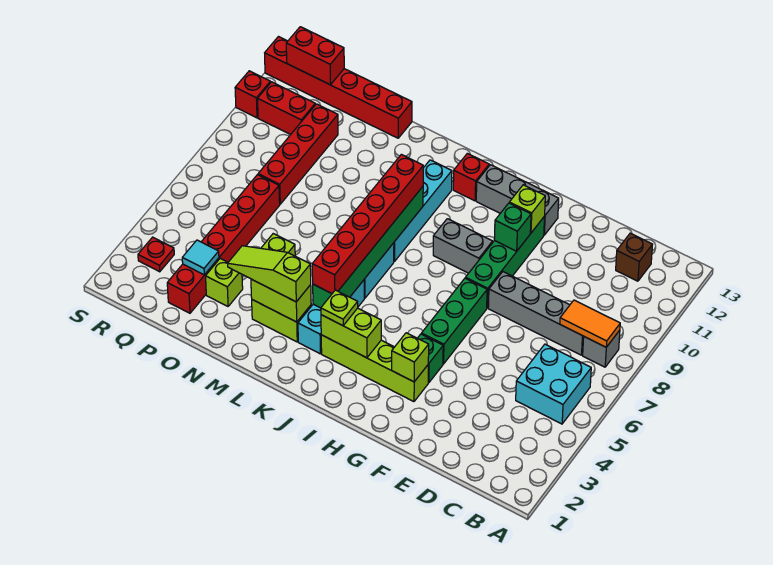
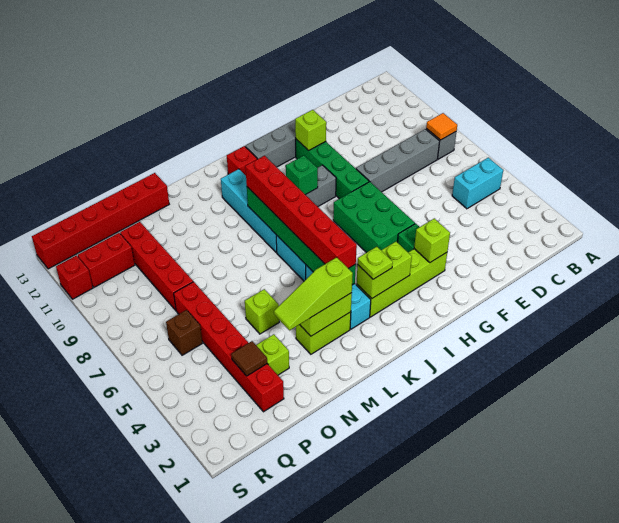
cyan brick B5:C6 level 1 -> cyan brick B5:C5 level 1
orange tile B8:C8 level 2 -> orange tile B8 level 2
brown brick C12 level 1 -> brown brick Q6 level 1
green brick G5:G7 level 1 -> green brick G5:H7 level 1
green brick G10 level 2 -> green brick I9 level 2
cyan tile P3 level 2 -> brown tile P3 level 2
red brick Q13:R13 level 2 -> none
red plate R3 level 1 -> none

